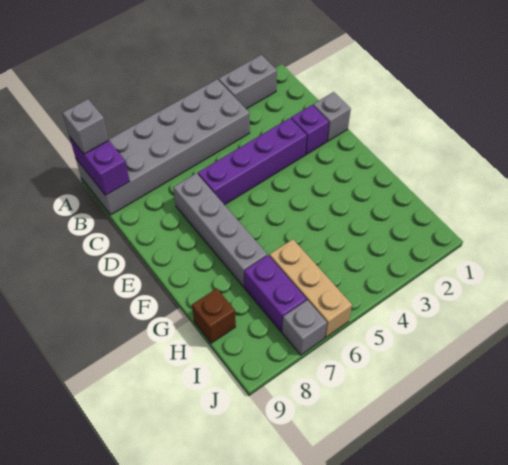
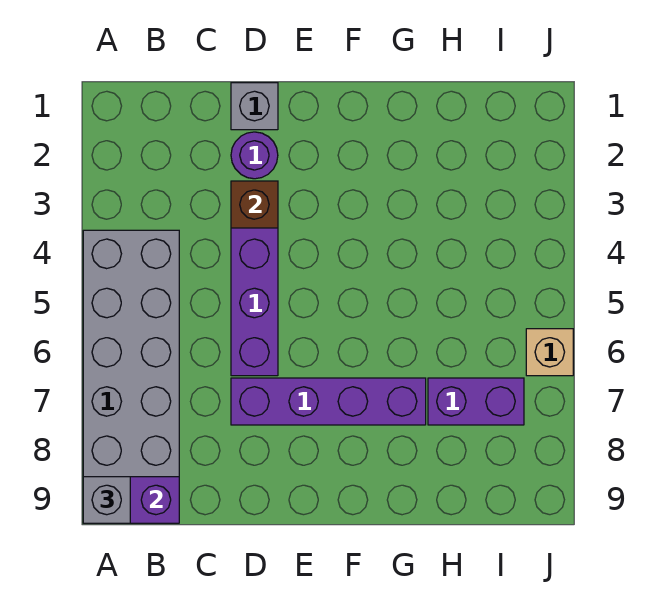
grey brick A2:A3 level 1 -> none
purple brick D2 level 1 -> purple round brick D2 level 1
grey brick D7:G7 level 1 -> purple brick D7:G7 level 1
tan brick H6:J6 level 1 -> tan brick J6 level 1
brown brick H9 level 1 -> brown brick D3 level 2
grey brick J7 level 1 -> none

